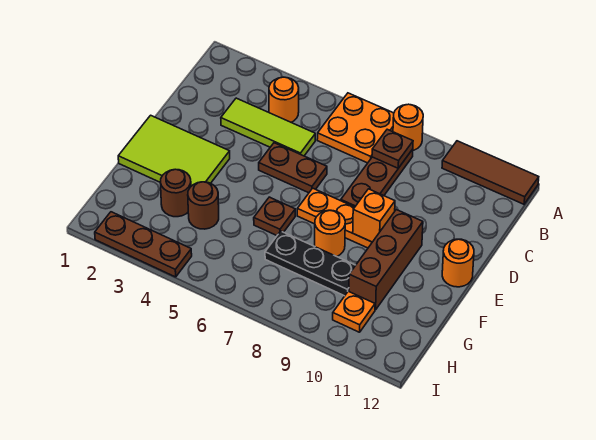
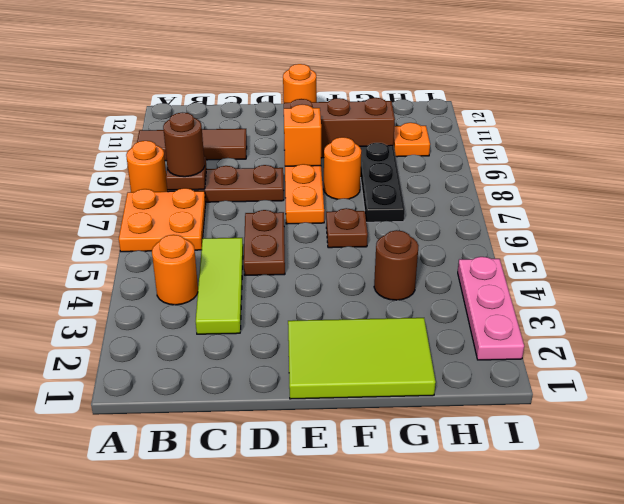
brown tile A10:A12 level 1 -> brown tile A10:C10 level 1
lime tile E1:F3 level 1 -> lime tile E1:G2 level 1
brown round brick G3 level 1 -> brown round brick B8 level 3
brown plate I2:I4 level 1 -> pink plate I2:I4 level 1

